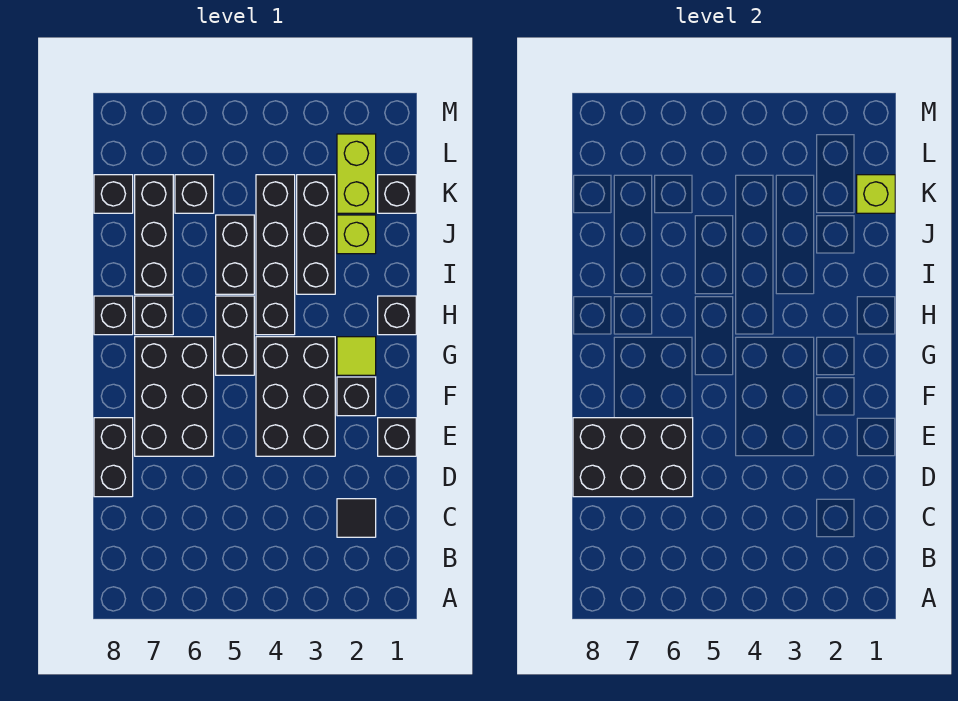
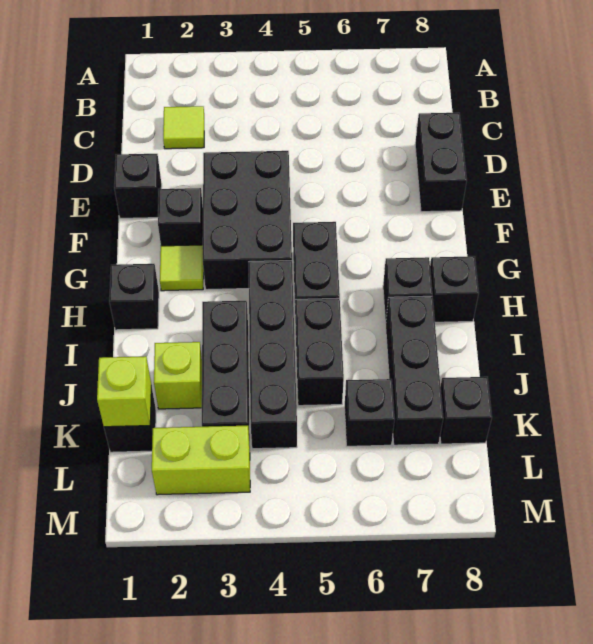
black tile C2 level 1 -> lime tile C2 level 1
black brick D6:E8 level 2 -> none
black brick E6:G7 level 1 -> none
lime brick K2:L2 level 1 -> lime brick L2:L3 level 1

